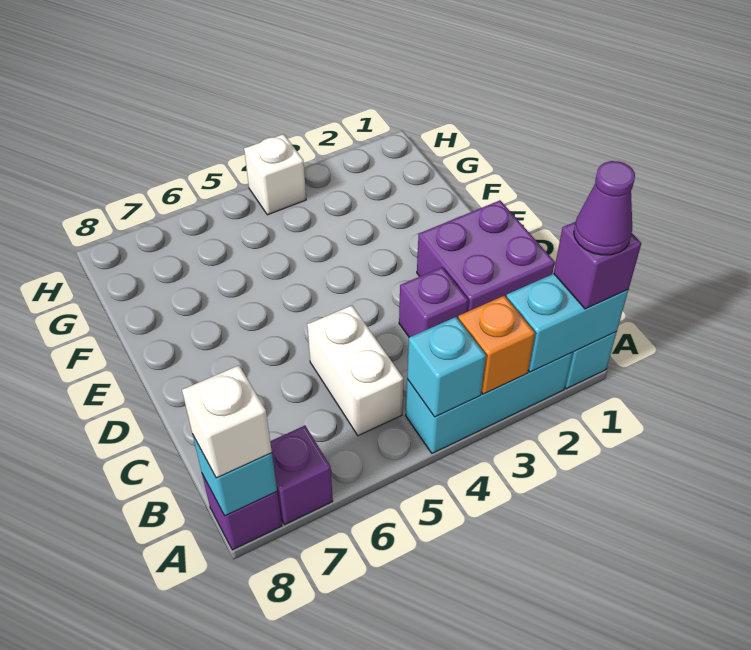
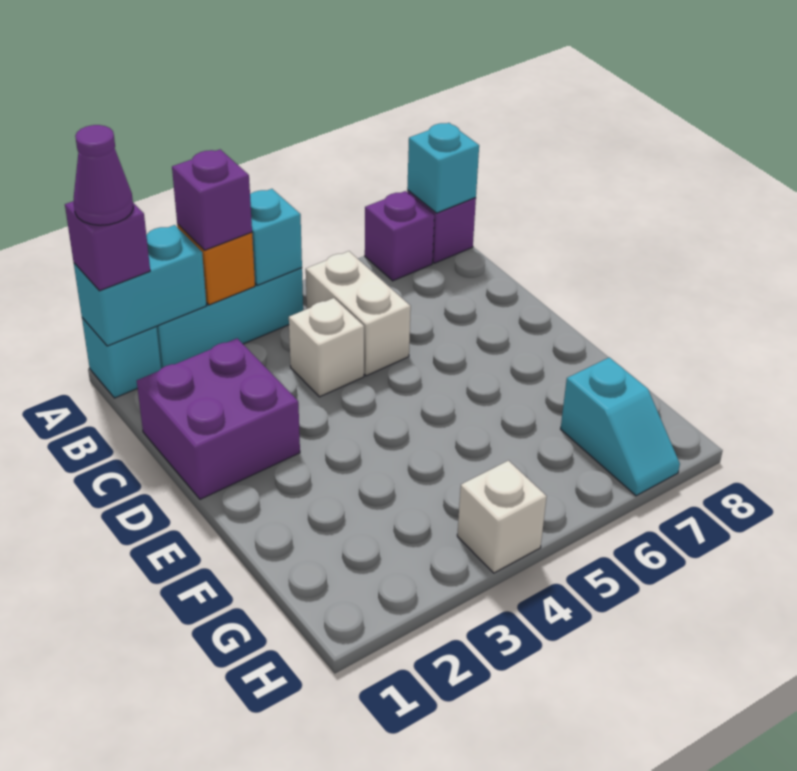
white brick A8 level 3 -> white brick C4 level 1
purple brick C3 level 1 -> purple brick A3 level 3
none -> cyan slope G7:H7 level 1 top G

